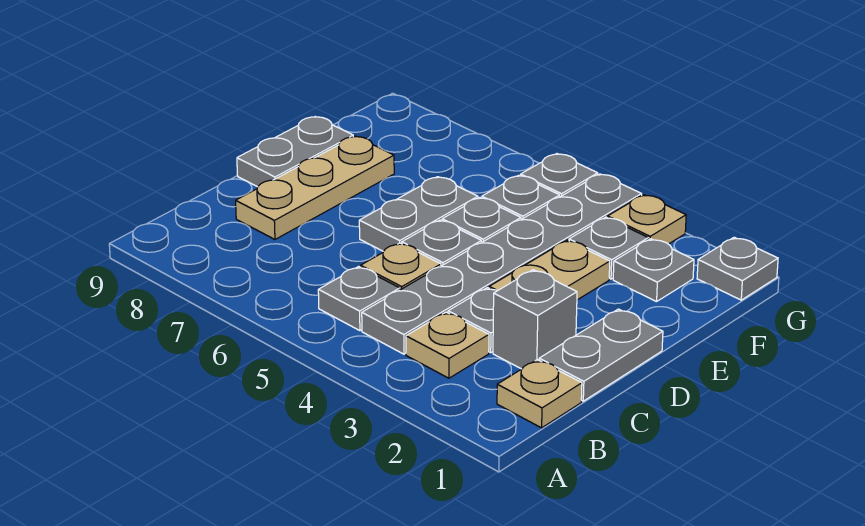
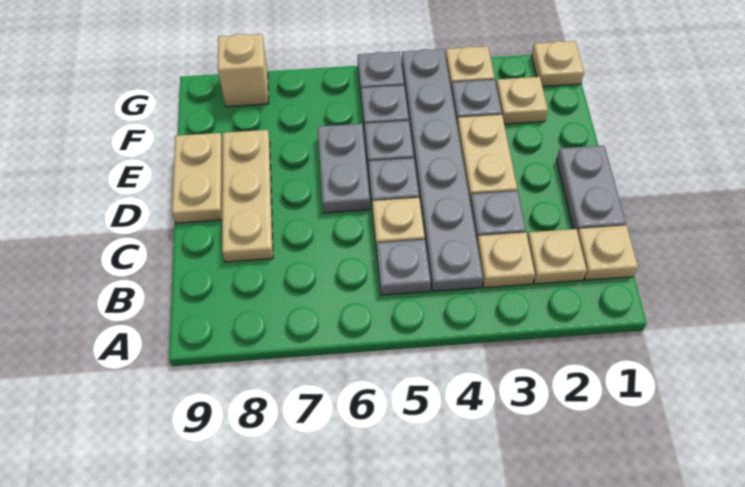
none -> tan plate B2 level 1
grey brick C2 level 1 -> none
grey plate D9:E9 level 1 -> tan plate D9:E9 level 1
grey plate F2 level 1 -> tan plate F2 level 1
grey plate G1 level 1 -> tan plate G1 level 1
none -> tan brick G8 level 1

